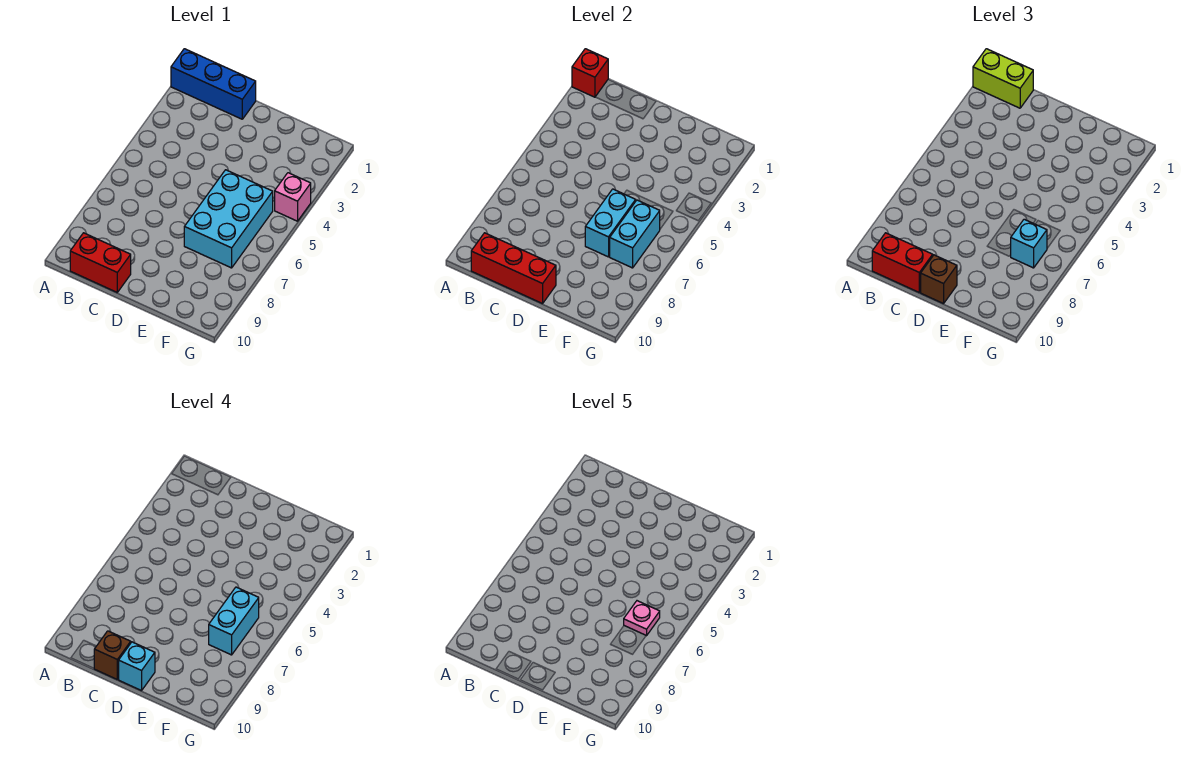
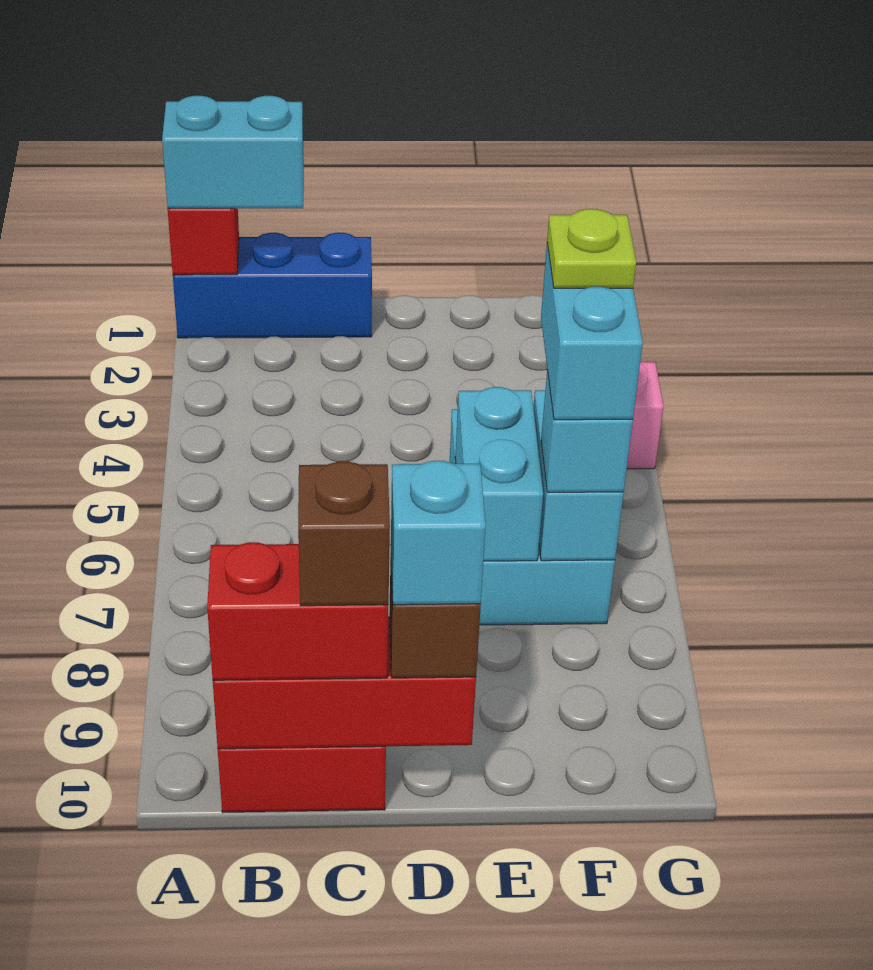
lime brick A1:B1 level 3 -> cyan brick A1:B1 level 3
pink plate F6 level 5 -> lime plate F6 level 5

